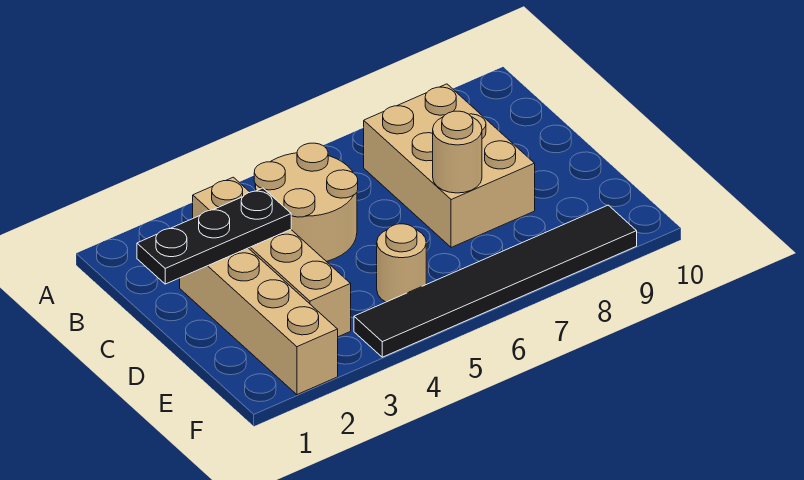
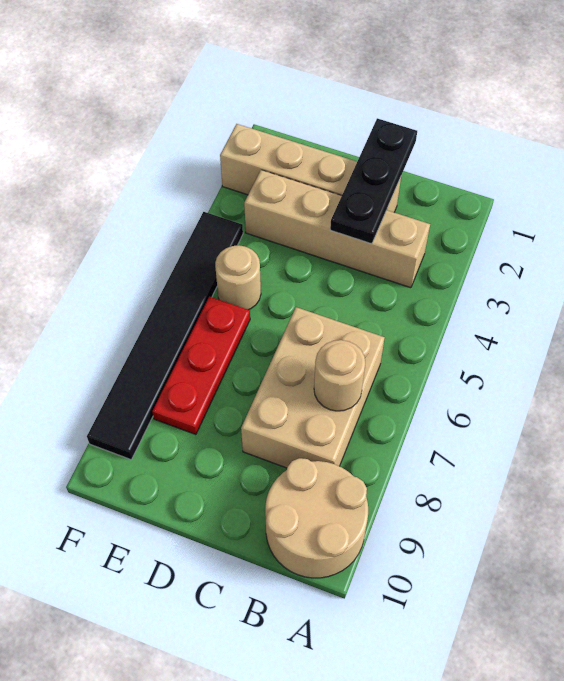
tan round brick B4:C5 level 1 -> tan round brick A9:B10 level 1
tan brick B7:D8 level 1 -> tan brick B6:C8 level 1
tan round brick D7 level 2 -> tan round brick B7 level 2
none -> red plate E6:E8 level 1

